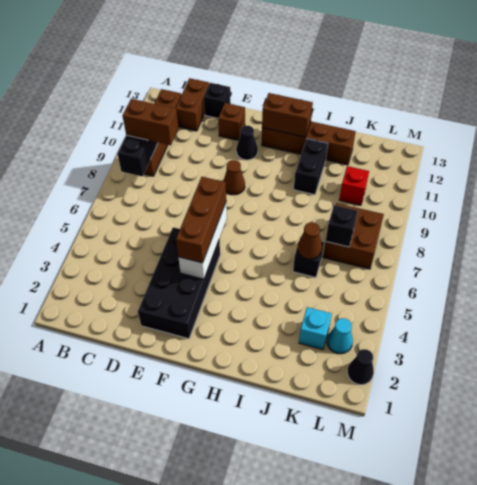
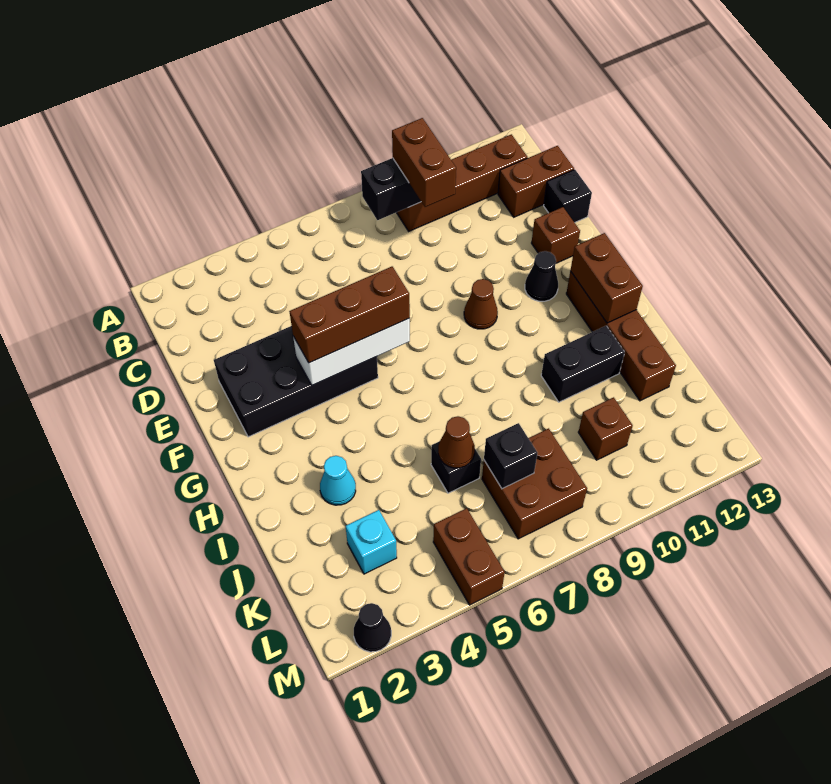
red brick K10 level 1 -> brown brick K10 level 1
cyan cone L3 level 1 -> cyan cone I3 level 1
none -> brown brick L5:M5 level 1

